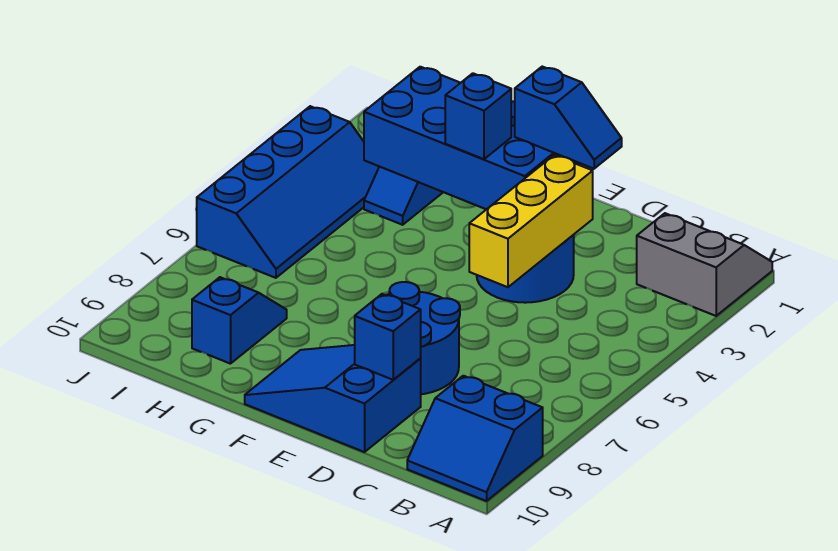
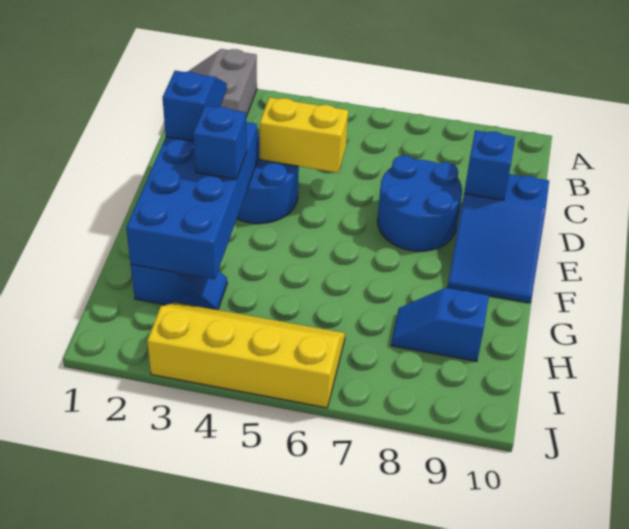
blue slope A9:B10 level 1 top 9 -> none
yellow brick D3:D5 level 2 -> yellow brick D4:D5 level 2
blue slope I3:J6 level 1 top J -> yellow slope I3:J6 level 1 top J

